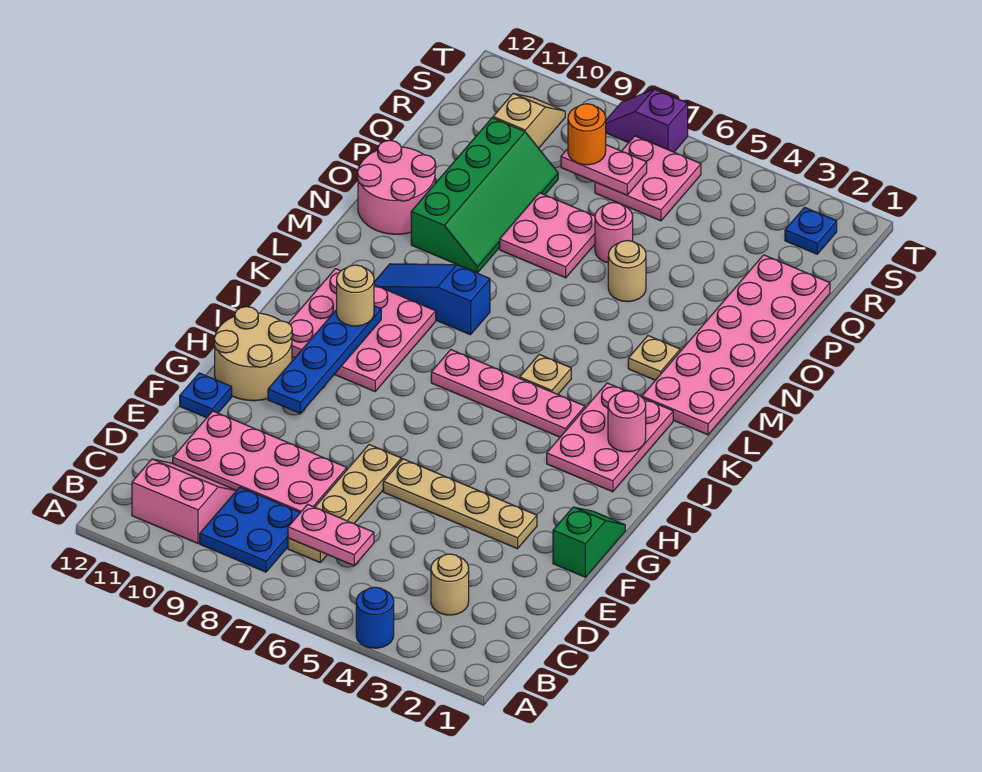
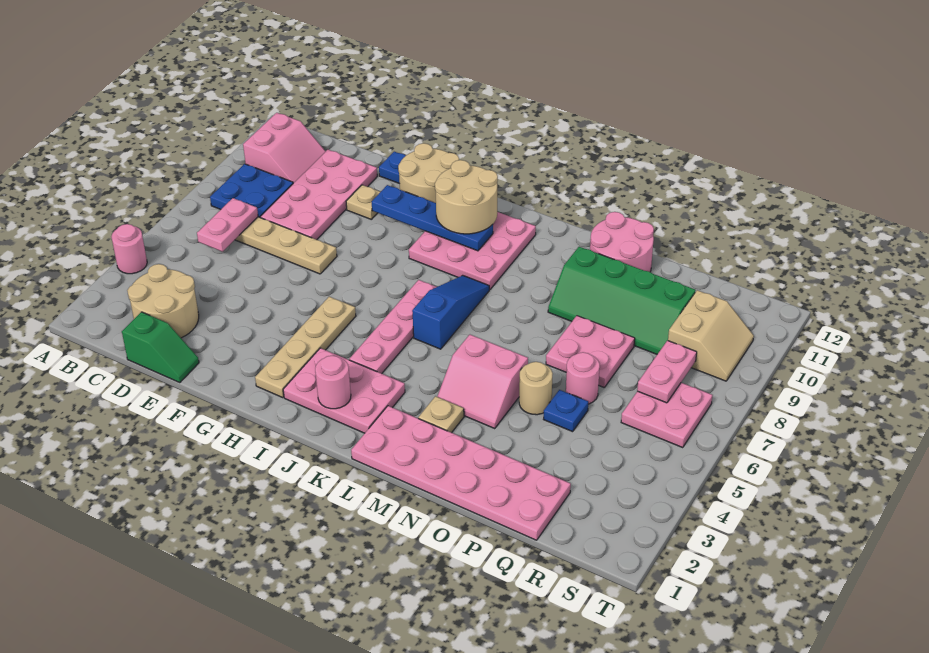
blue round brick A4 level 1 -> pink round brick A4 level 1
tan round brick C3 level 1 -> tan round brick C2:D3 level 1
green slope F1:G1 level 1 top F -> green slope D1:E1 level 1 top D
tan plate F3:F6 level 1 -> tan plate H2:H5 level 1
tan round brick J10 level 3 -> tan round brick I10:J11 level 3
tan plate K5 level 1 -> tan plate F10 level 1
blue slope L8:L10 level 1 top 8 -> blue slope K6:K8 level 1 top 6
none -> pink slope M4:N5 level 1 top 5
orange round brick R8 level 3 -> none
tan slope R10:S10 level 1 top R -> tan slope R9:S10 level 1 top R
blue plate S2 level 1 -> blue plate P5 level 1
purple slope T7:T8 level 1 top 7 -> none

